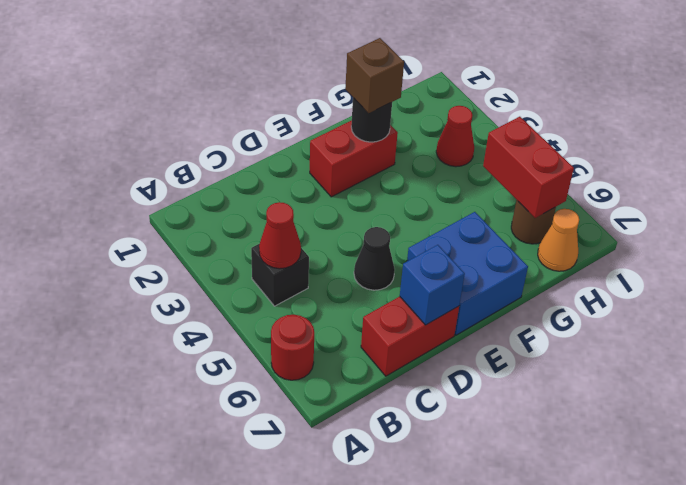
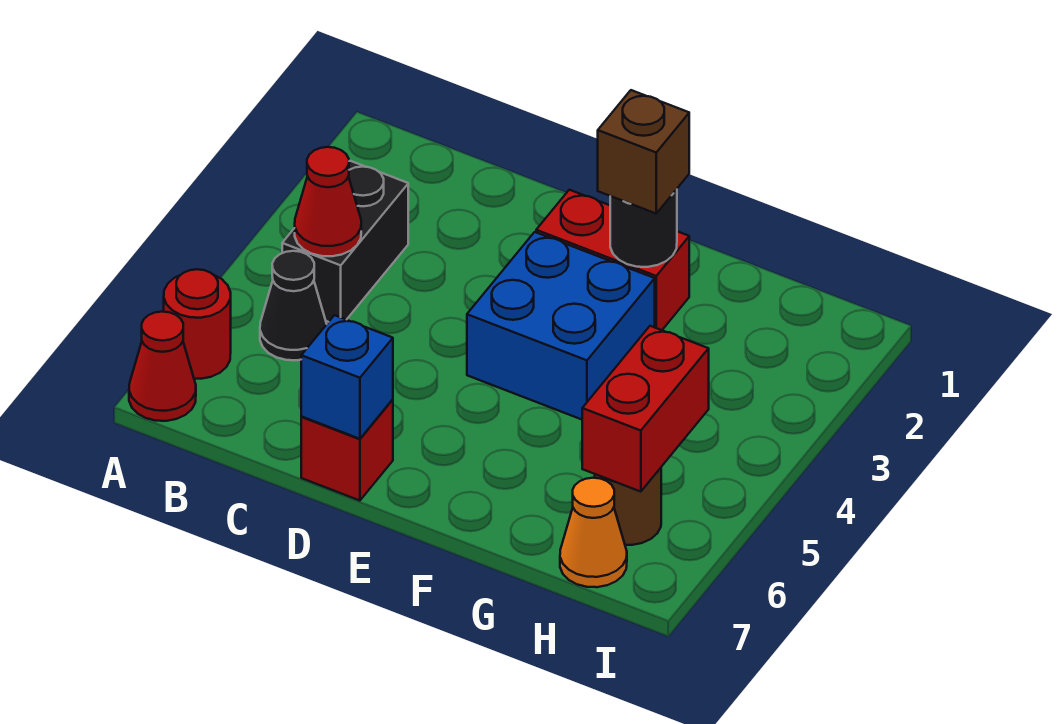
black brick B4 level 1 -> black brick B3:B4 level 1
red brick C7:D7 level 1 -> red brick D7 level 1
black cone D5 level 1 -> black cone B5 level 1
blue brick E6:F7 level 1 -> blue brick E3:F4 level 1
red cone H3 level 1 -> red cone A7 level 1

